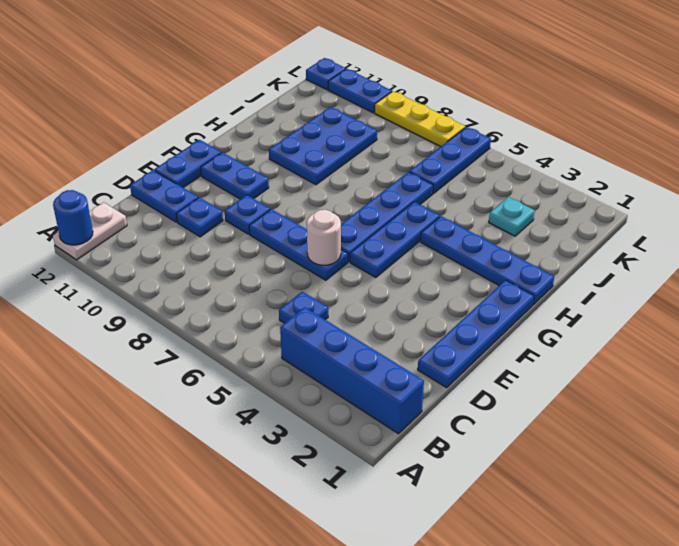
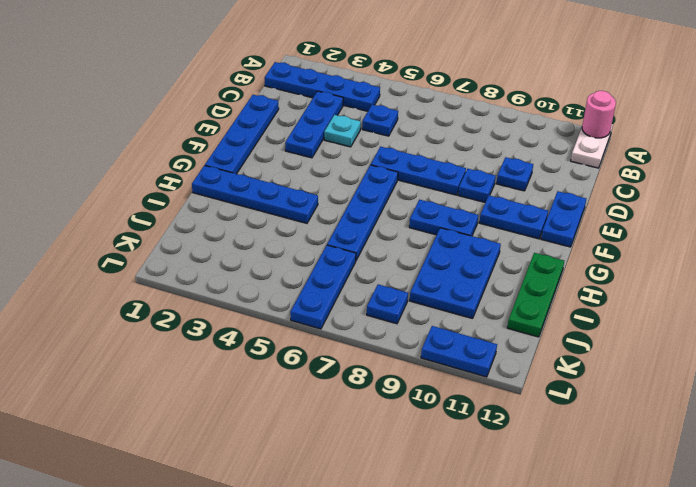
blue round brick A12 level 2 -> pink round brick A12 level 2
blue brick B1:B4 level 1 -> blue plate B1:B4 level 1
blue plate D11:D12 level 1 -> blue plate G8:G9 level 1
white round brick E6 level 2 -> none
blue plate F5:H5 level 1 -> blue plate C3:E3 level 1
none -> green plate H12:J12 level 1
cyan plate J3 level 1 -> cyan plate D4 level 1
yellow plate L7:L9 level 1 -> none
blue plate L12 level 1 -> blue plate K8 level 1

